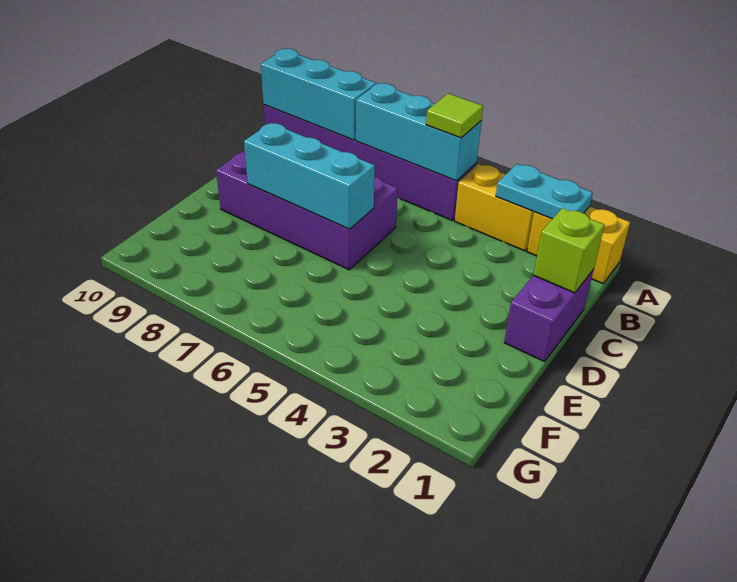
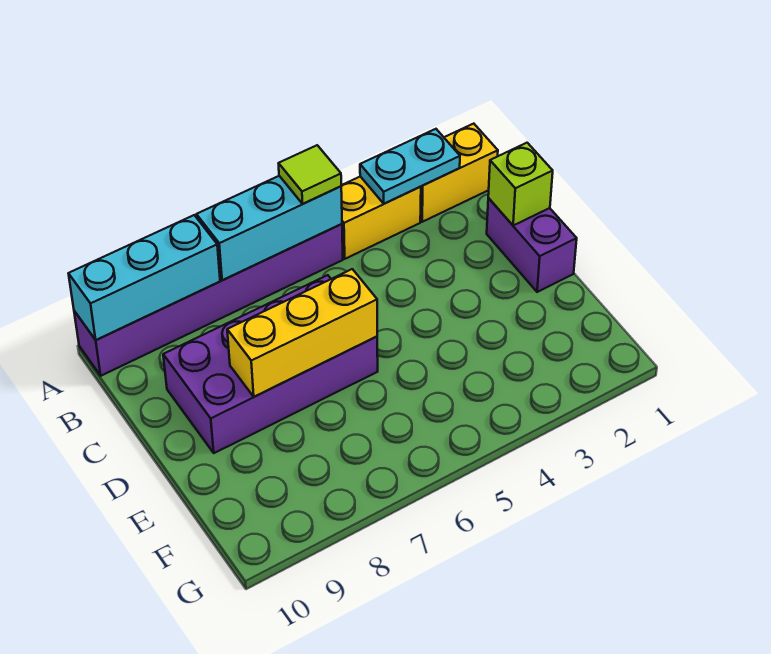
cyan brick D6:D8 level 2 -> yellow brick D6:D8 level 2

